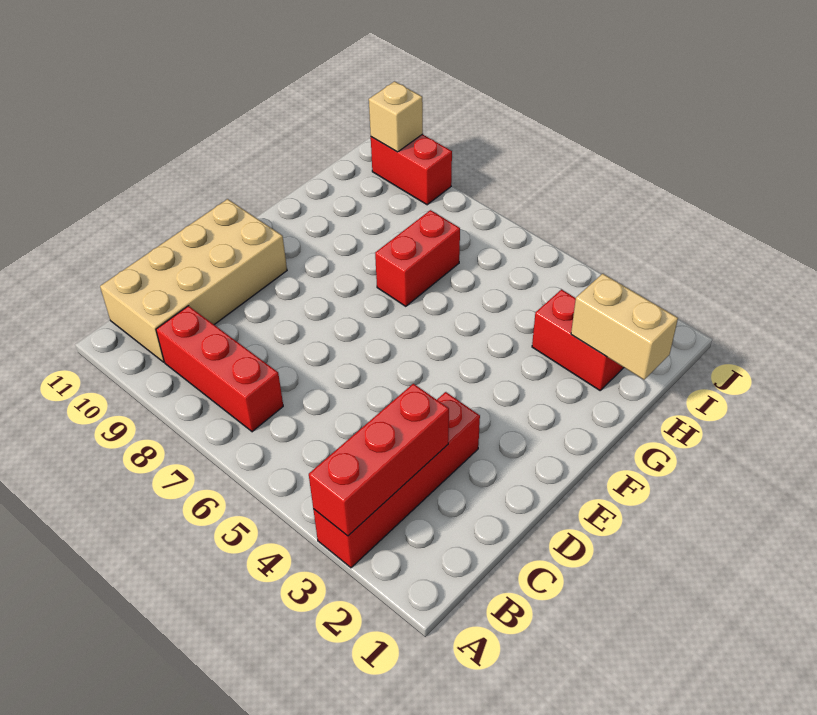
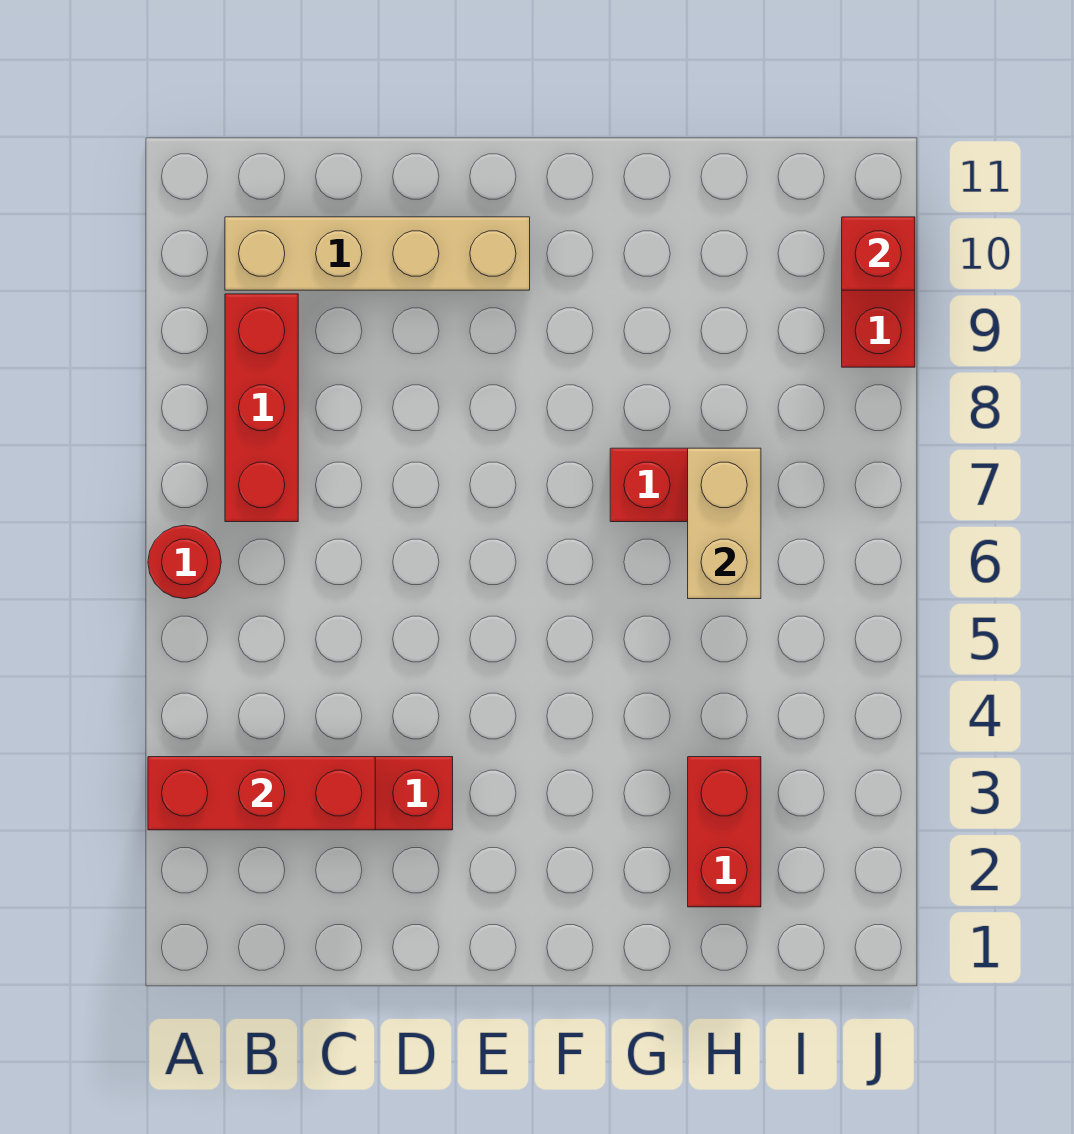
none -> red round brick A6 level 1
tan brick B10:E11 level 1 -> tan brick B10:E10 level 1
tan brick H1:H2 level 2 -> tan brick H6:H7 level 2
tan brick J10 level 2 -> red brick J10 level 2

